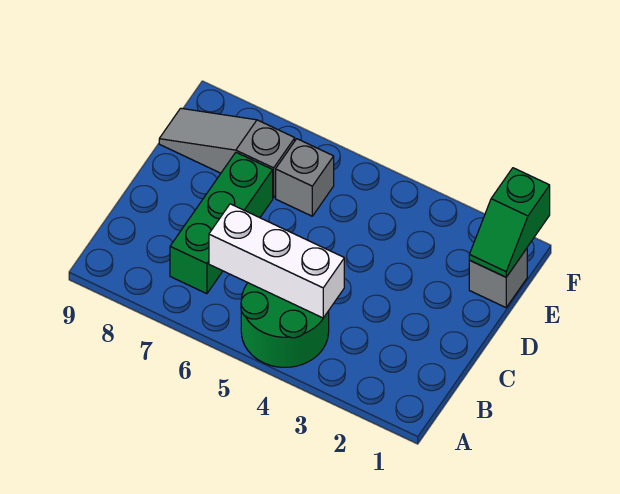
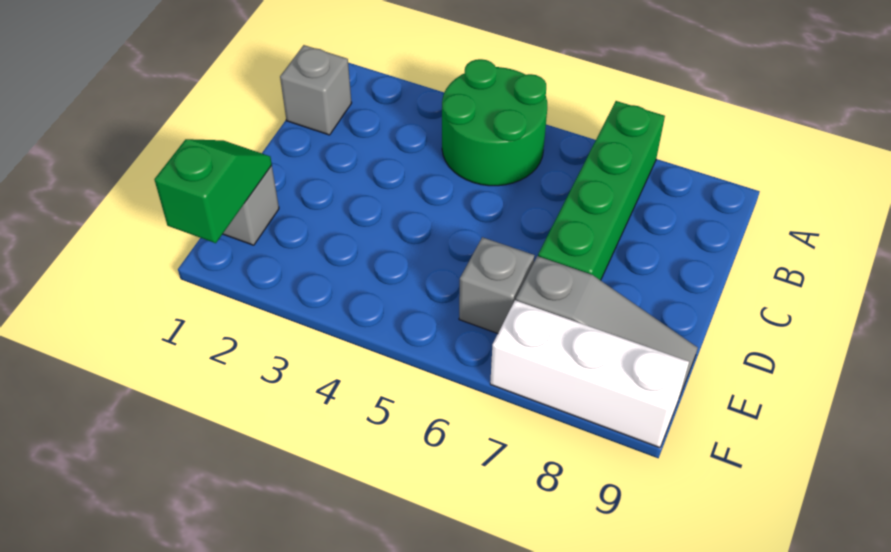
none -> grey brick B1 level 1
white brick B4:B6 level 2 -> white brick F7:F9 level 1
green brick B7:D7 level 1 -> green brick A7:D7 level 1

